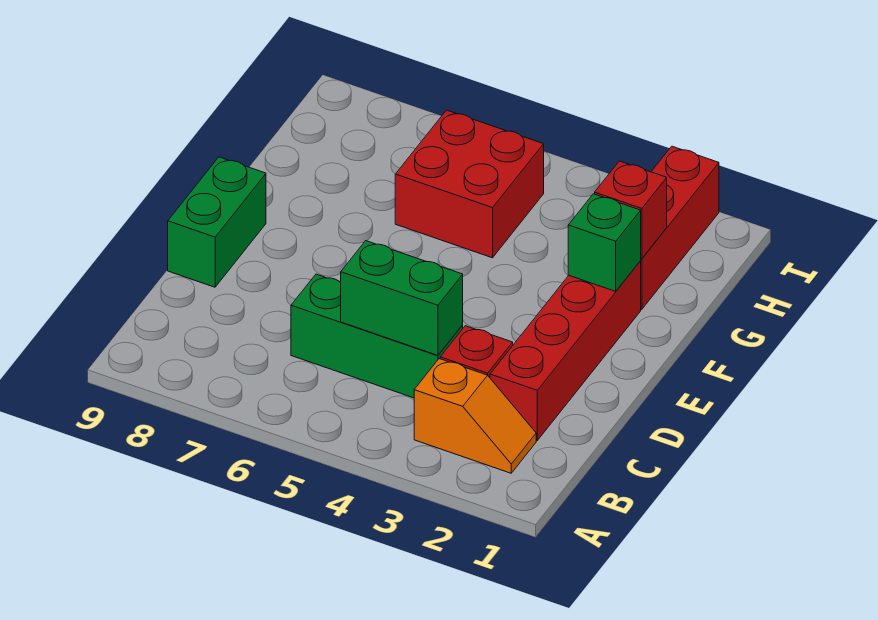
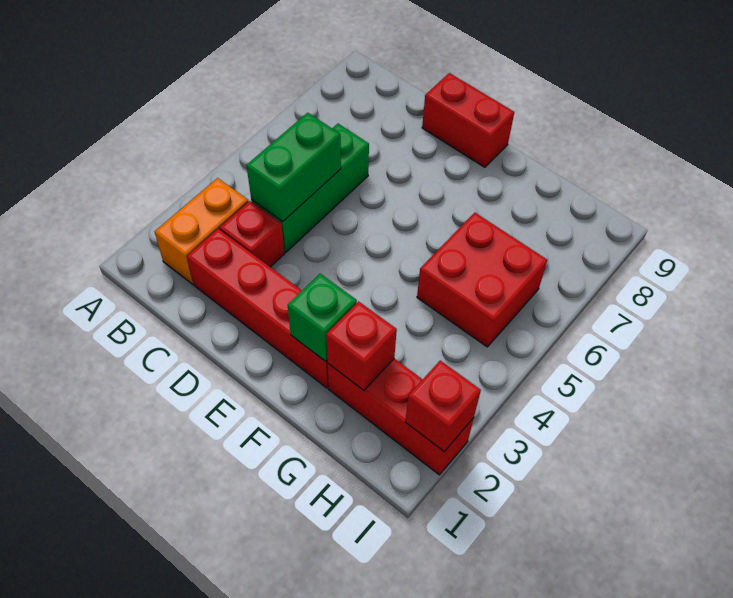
orange slope B2:B3 level 1 top 3 -> orange brick B2:B3 level 1
green brick D9:E9 level 1 -> red brick D9:E9 level 1
none -> red brick I2 level 2

